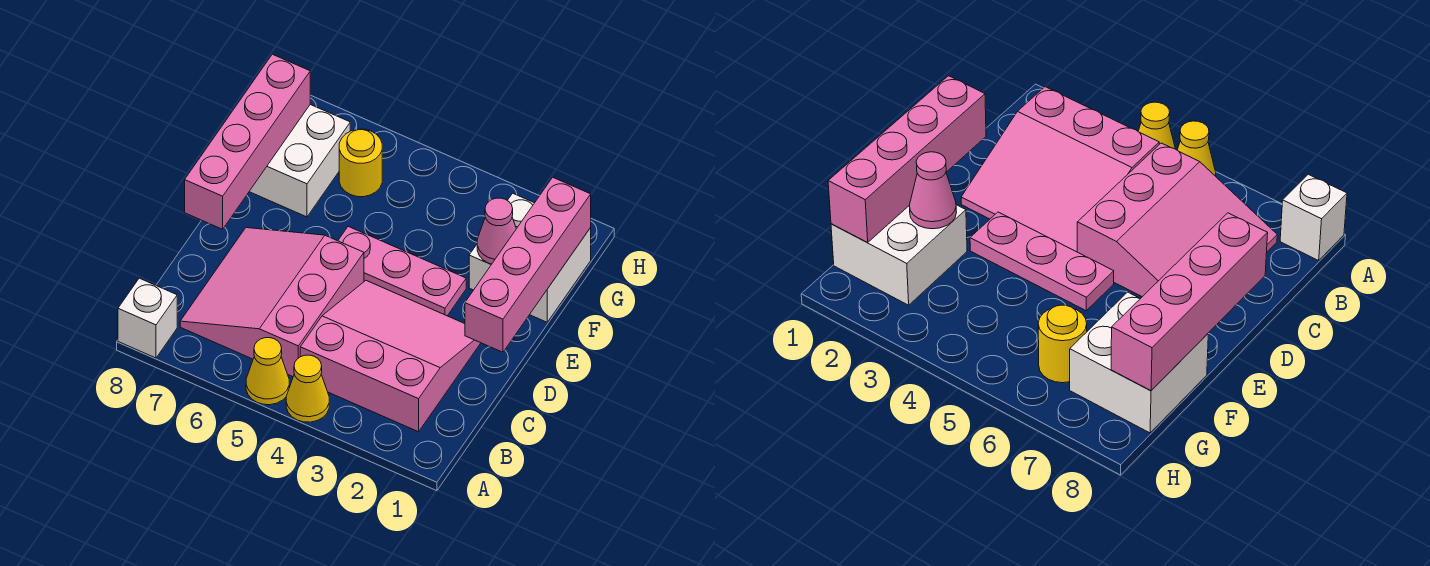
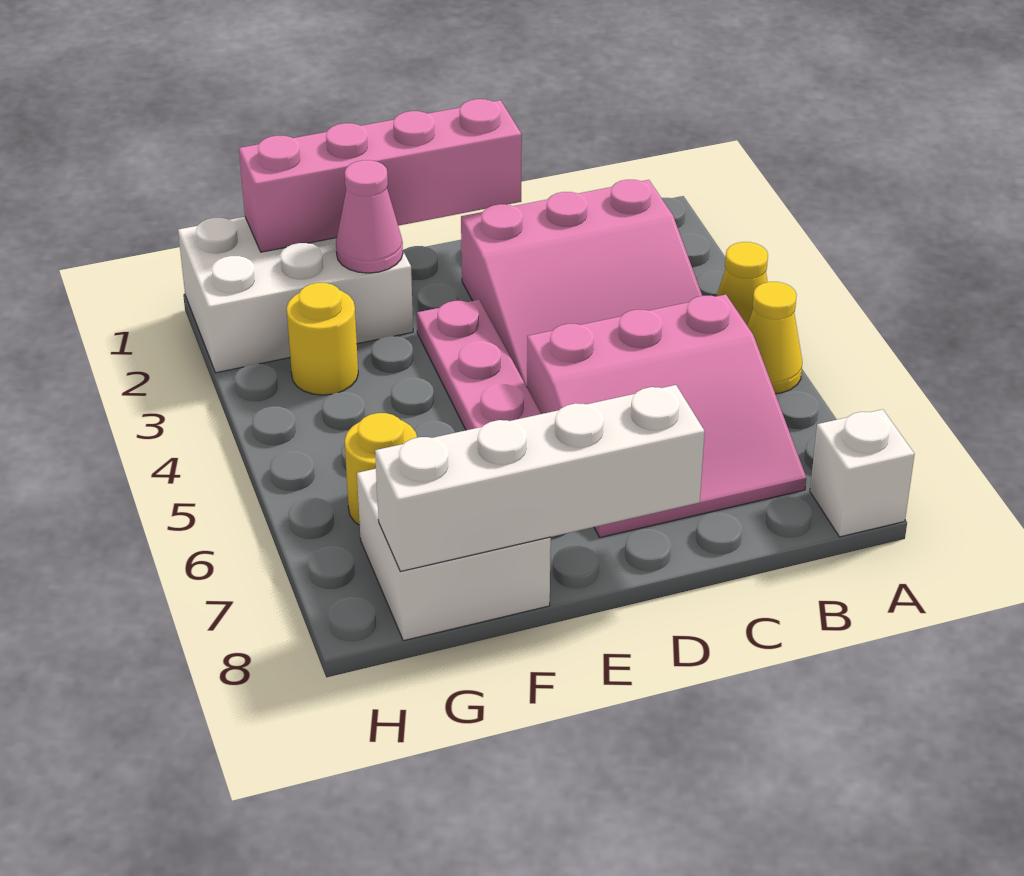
pink slope B2:D4 level 1 top B -> pink slope B2:D4 level 1 top 2
pink brick D8:G8 level 2 -> white brick D8:G8 level 2
white brick F1:G2 level 1 -> white brick F1:H2 level 1
none -> yellow round brick G3 level 1

